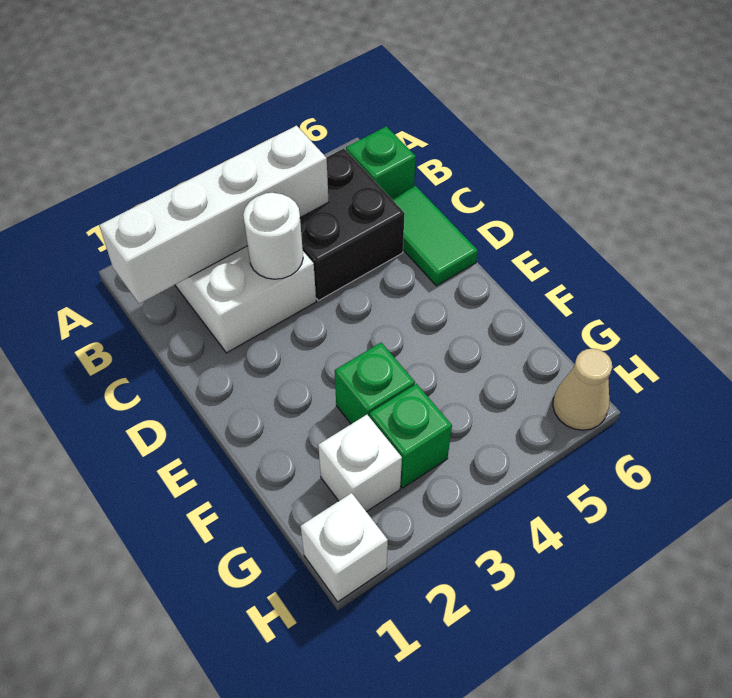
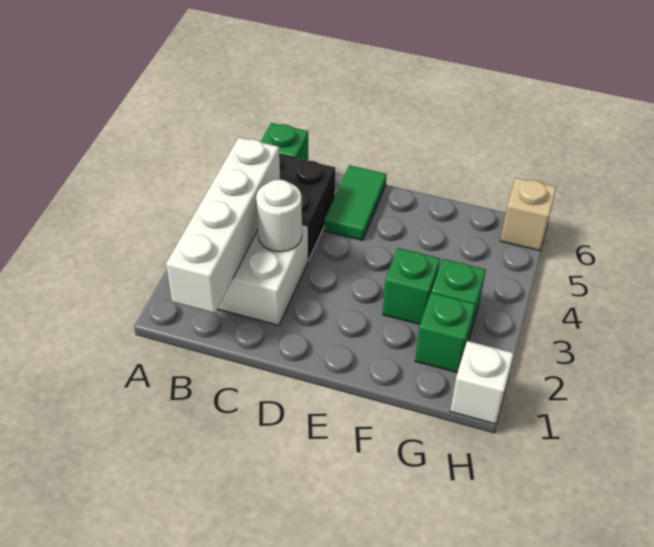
green tile C6:D6 level 1 -> green tile D5:D6 level 1
white brick G2 level 1 -> green brick G2 level 1
tan cone H6 level 1 -> tan brick H6 level 1

